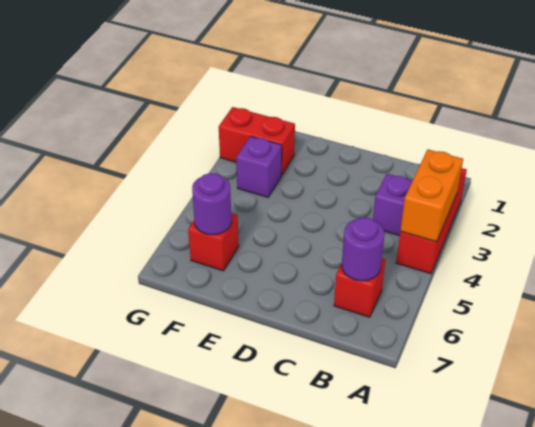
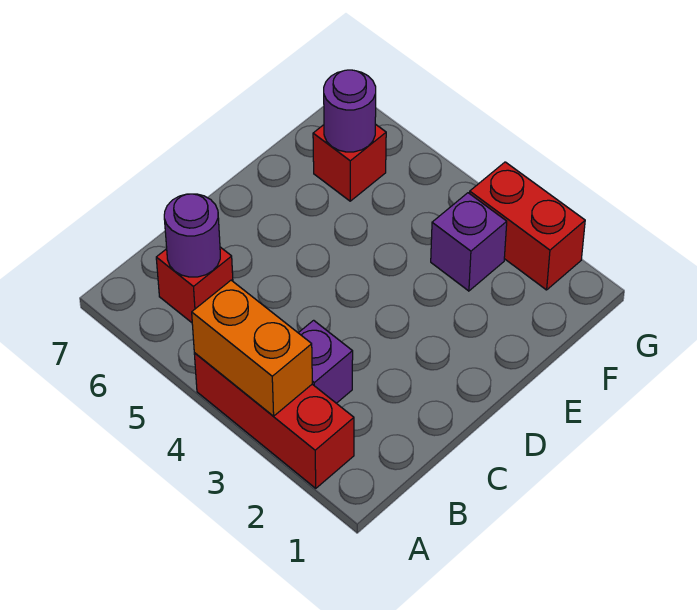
red brick F2:G2 level 1 -> red brick G2:G3 level 1

